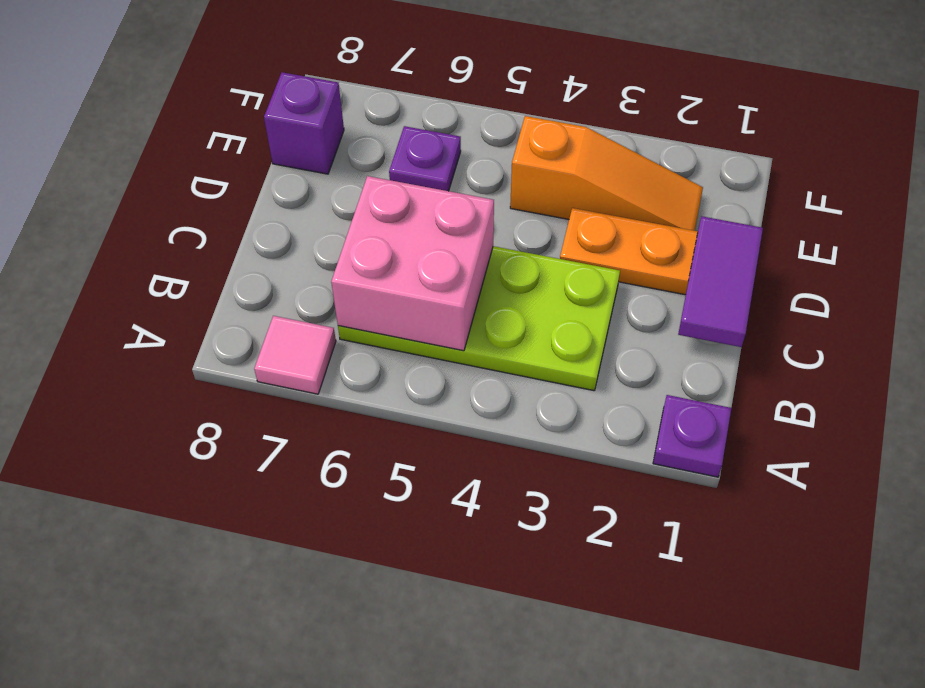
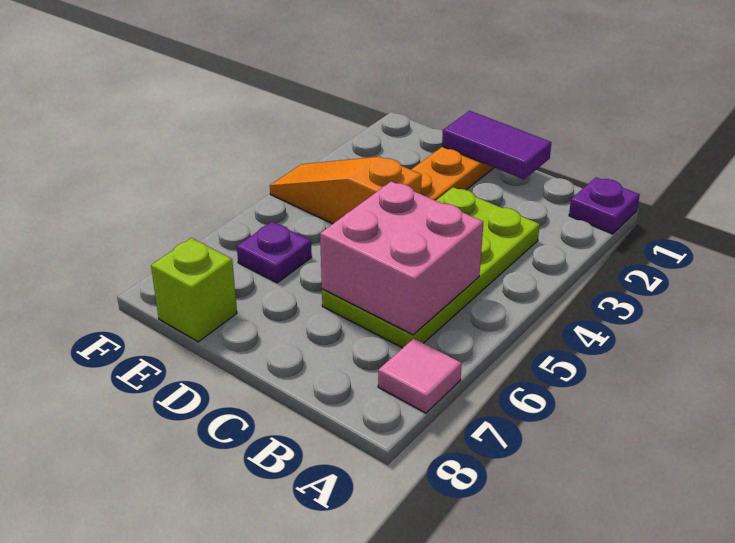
orange slope E2:E4 level 1 top 4 -> orange slope D4:F4 level 1 top D
purple brick E8 level 1 -> lime brick E8 level 1

